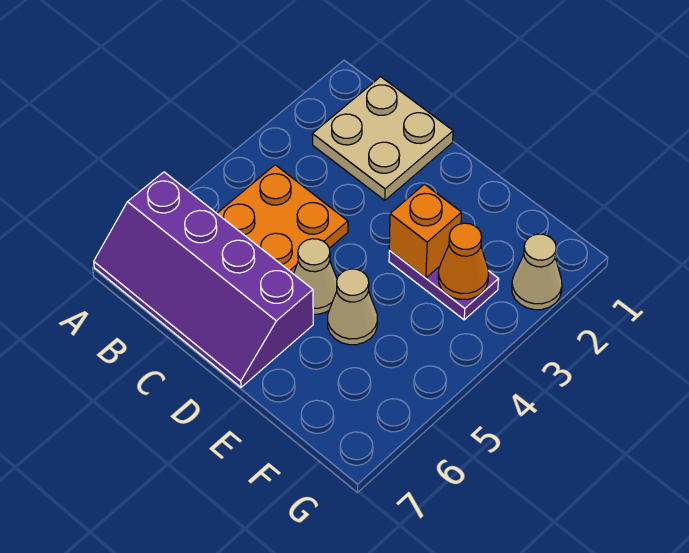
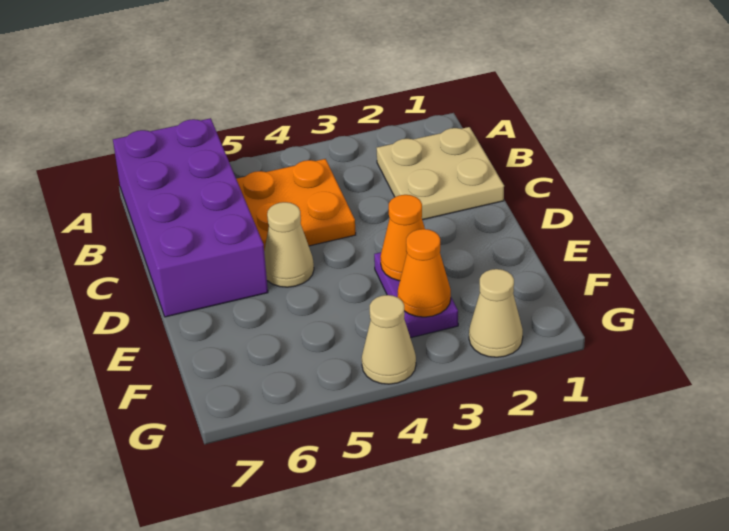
purple slope A6:D7 level 1 top 6 -> purple brick A6:D7 level 1
orange brick E3 level 2 -> orange cone E3 level 2
tan cone E5 level 1 -> tan cone G4 level 1

